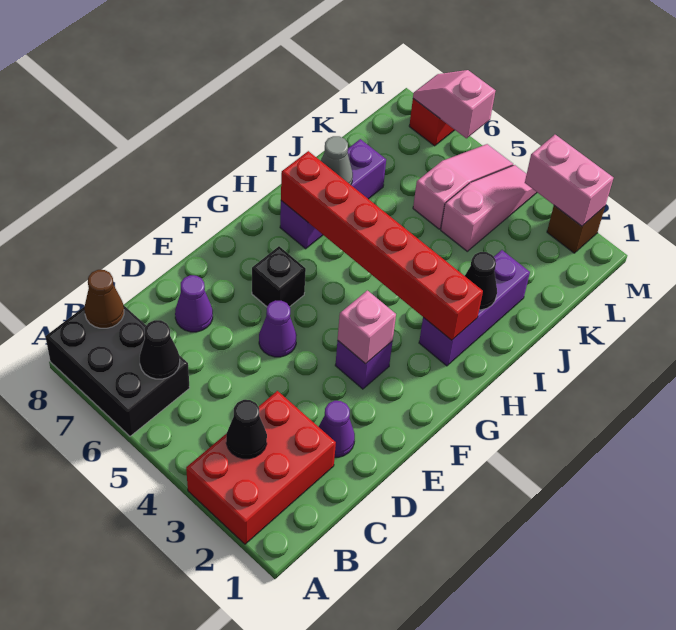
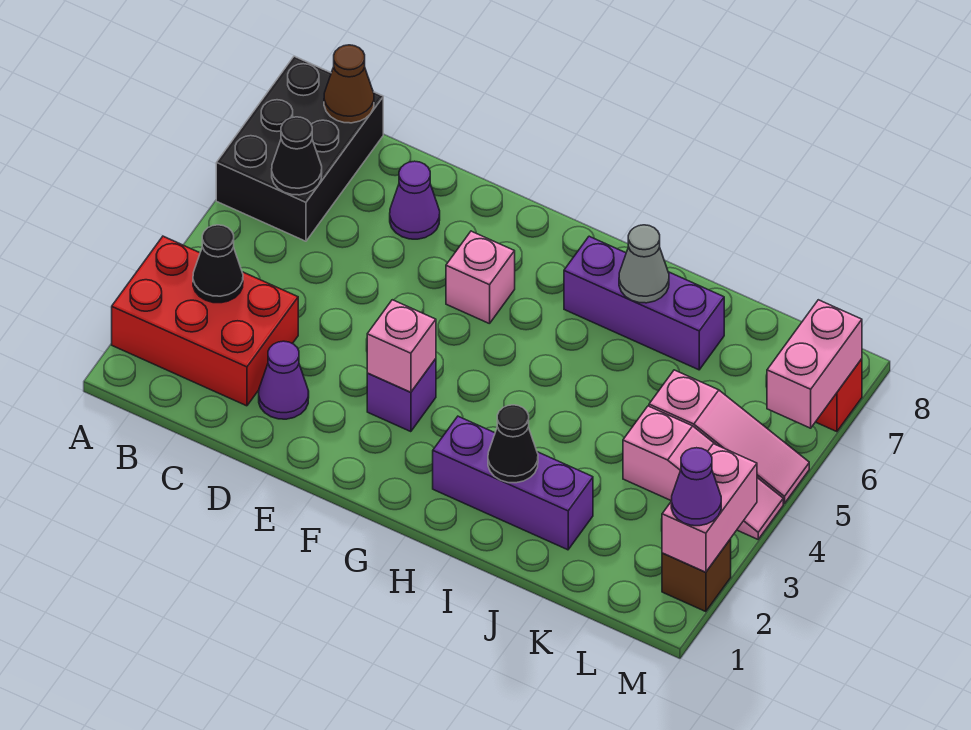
purple cone E5 level 1 -> purple cone M2 level 3
black brick F6 level 1 -> pink brick F6 level 1
red brick H2:H7 level 2 -> none
pink slope M6:M7 level 2 top 6 -> pink brick M6:M7 level 2

